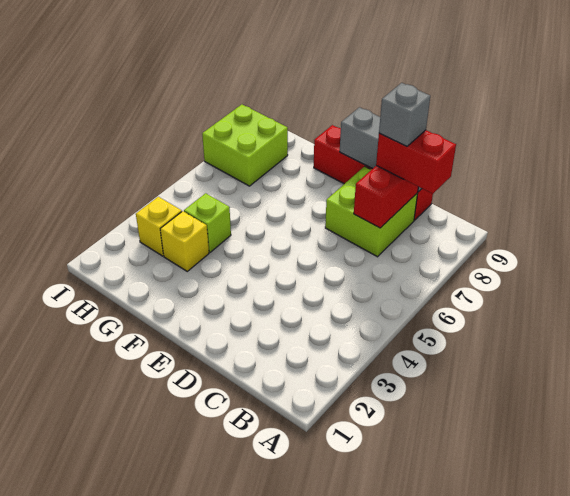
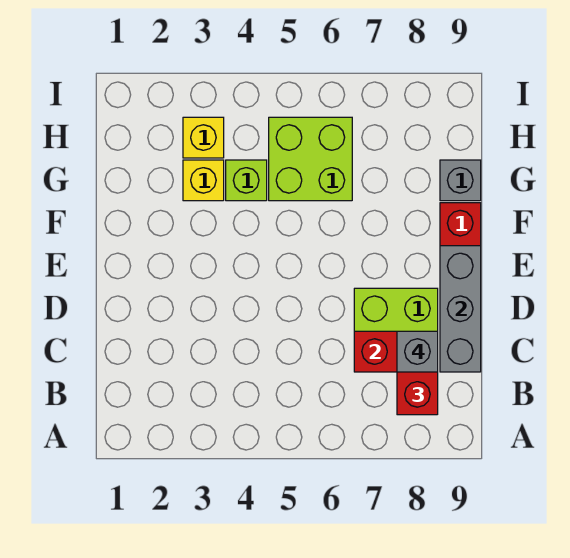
none -> grey brick G9 level 1
lime brick H7:I8 level 1 -> lime brick G5:H6 level 1

